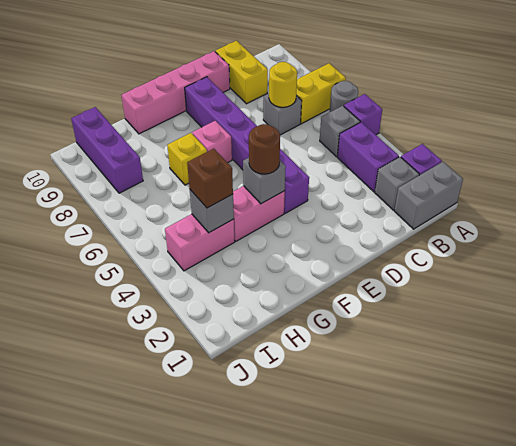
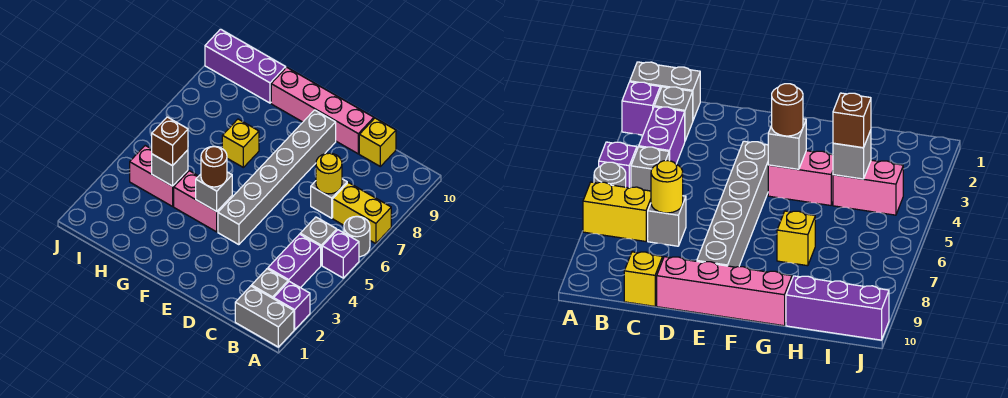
yellow brick C9:C10 level 1 -> yellow brick C10 level 1
purple brick E4:E9 level 1 -> grey brick E4:E9 level 1
pink brick F7 level 1 -> none
purple brick I8:I10 level 1 -> purple brick H10:J10 level 1

